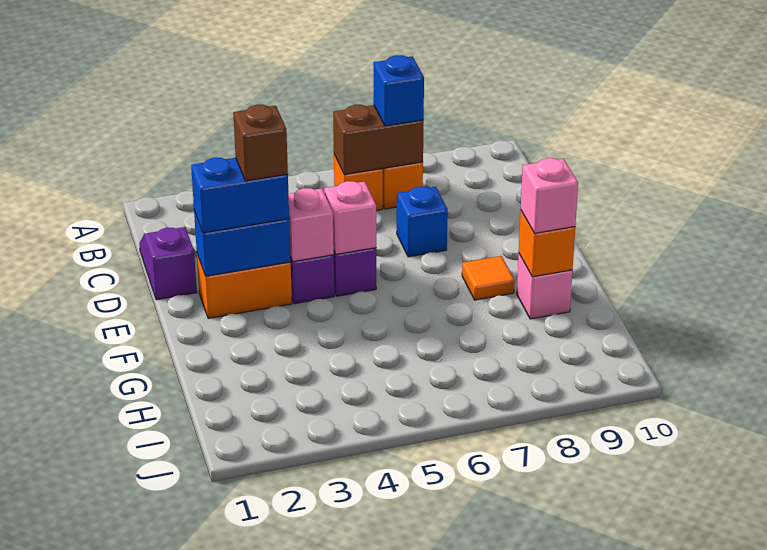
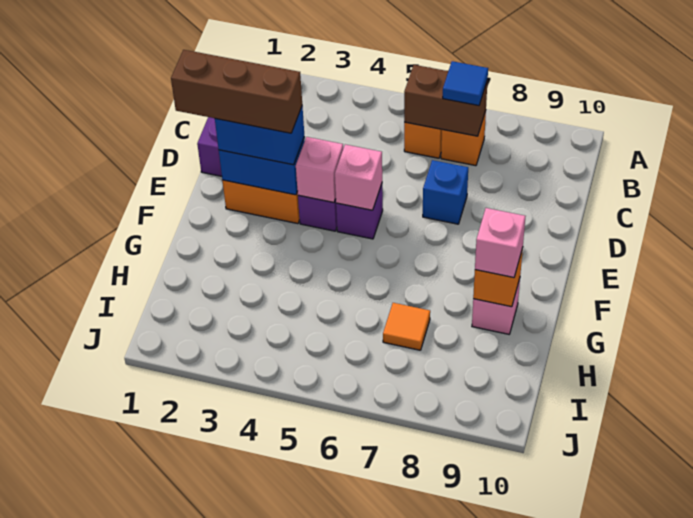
blue brick B7 level 3 -> blue tile B7 level 3
brown brick E3 level 4 -> brown brick E1:E3 level 4
orange tile F8 level 1 -> orange tile H7 level 1

